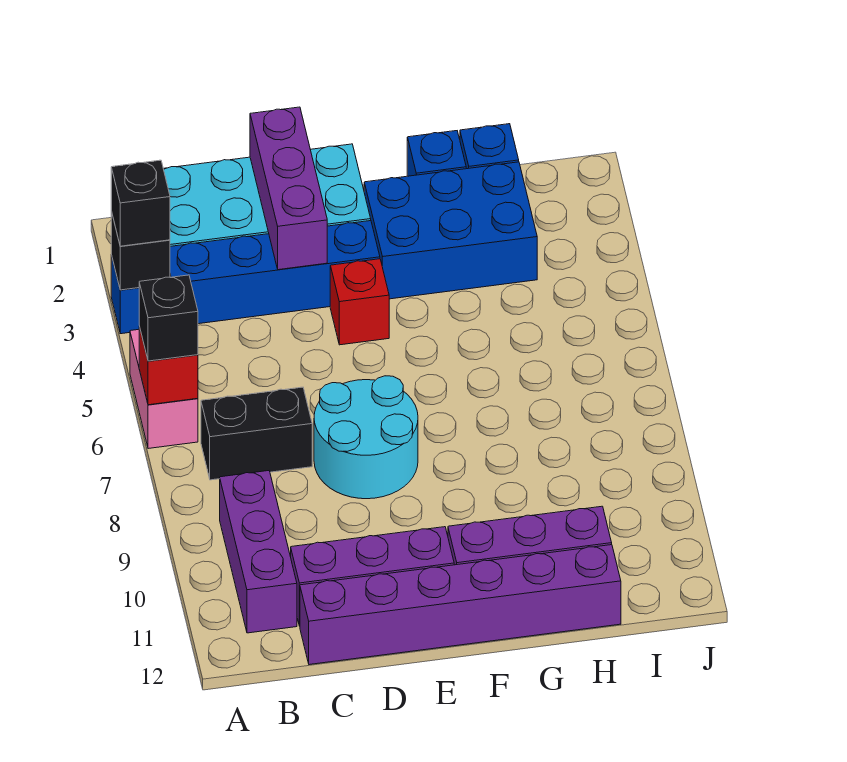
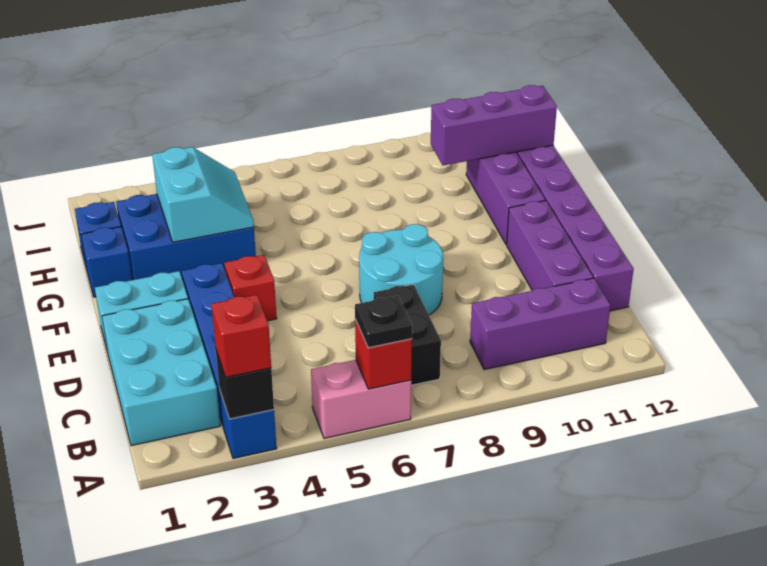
black brick A3 level 3 -> red brick A3 level 3
black brick A6 level 3 -> black plate A6 level 3
purple brick D1:D3 level 2 -> purple brick H10:H12 level 2
blue brick F2:H3 level 1 -> blue brick G2:H4 level 1
none -> cyan slope G3:H4 level 2 top 3

